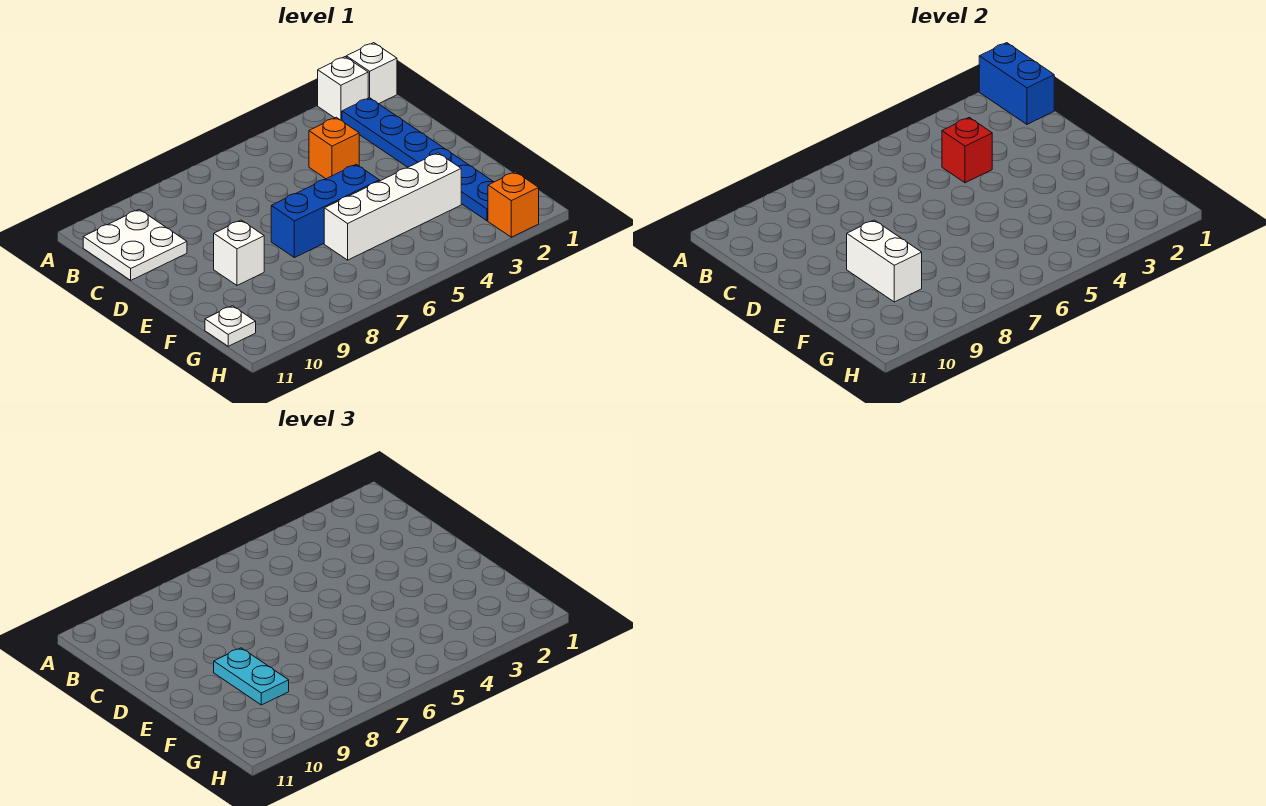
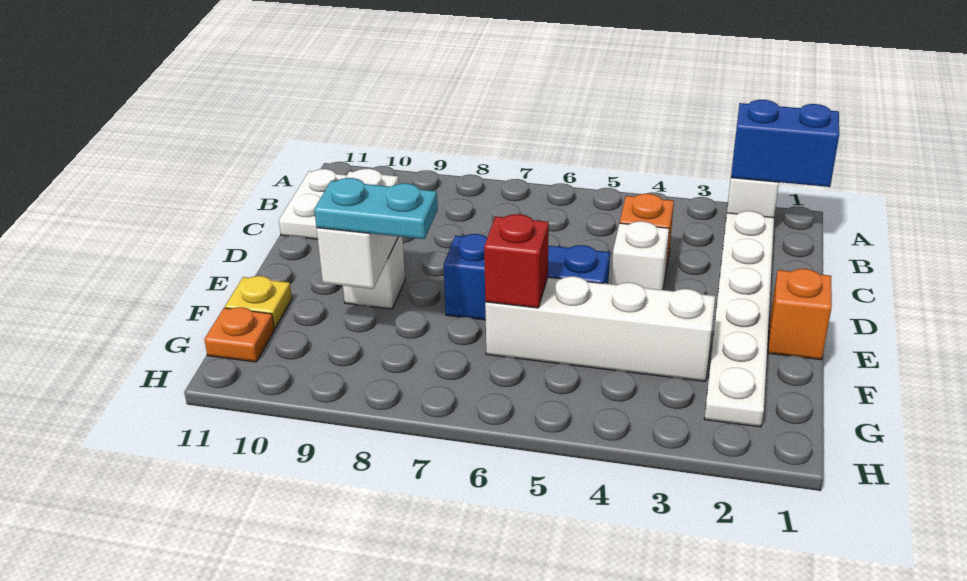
white brick A1 level 1 -> white brick D4 level 1
blue brick A1:B1 level 2 -> blue brick A1:A2 level 2
blue plate B2:G2 level 1 -> white plate B2:G2 level 1
red brick C4 level 2 -> red brick F6 level 2
cyan plate E9:F9 level 3 -> cyan plate F8:F9 level 3
none -> yellow plate F11 level 1
white plate G11 level 1 -> orange plate G11 level 1
orange brick H2 level 1 -> orange brick E1 level 1

